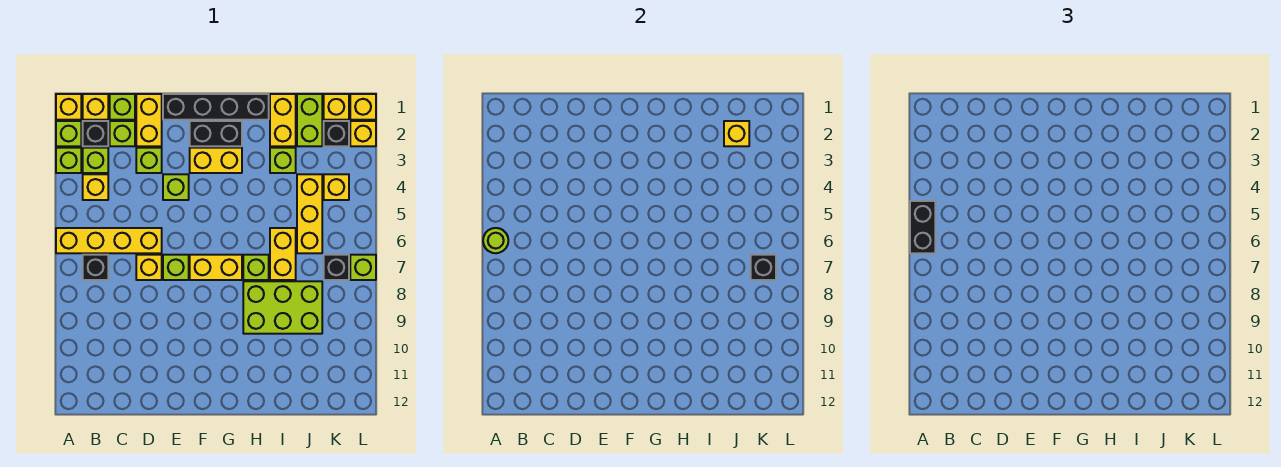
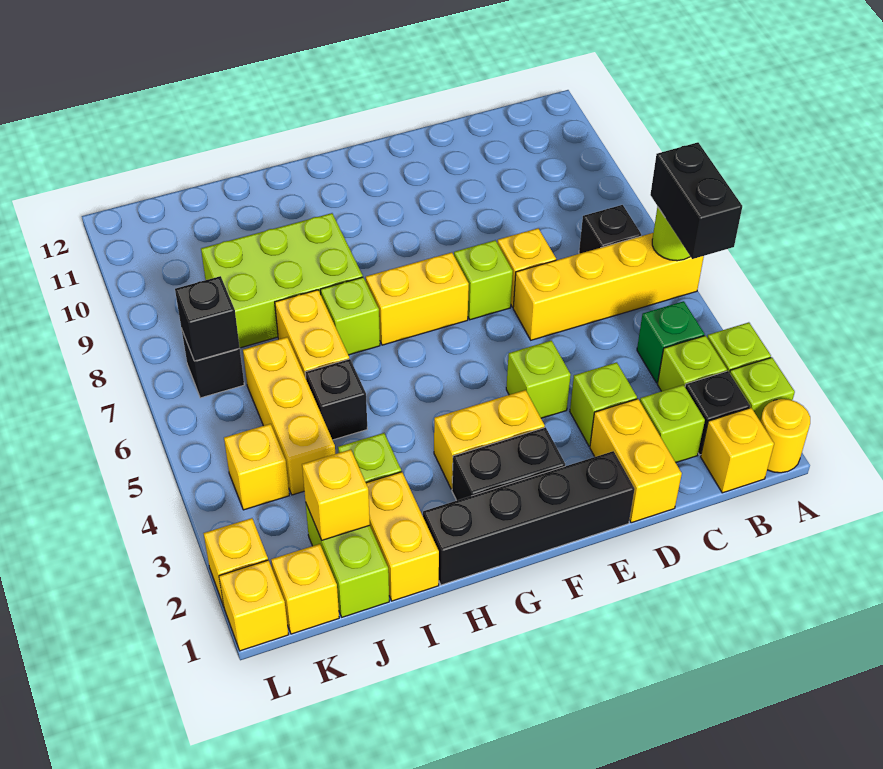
yellow brick A1 level 1 -> yellow round brick A1 level 1
yellow brick B4 level 1 -> green brick B4 level 1
lime brick C1 level 1 -> none
black brick K2 level 1 -> black brick I5 level 1
lime brick L7 level 1 -> none

